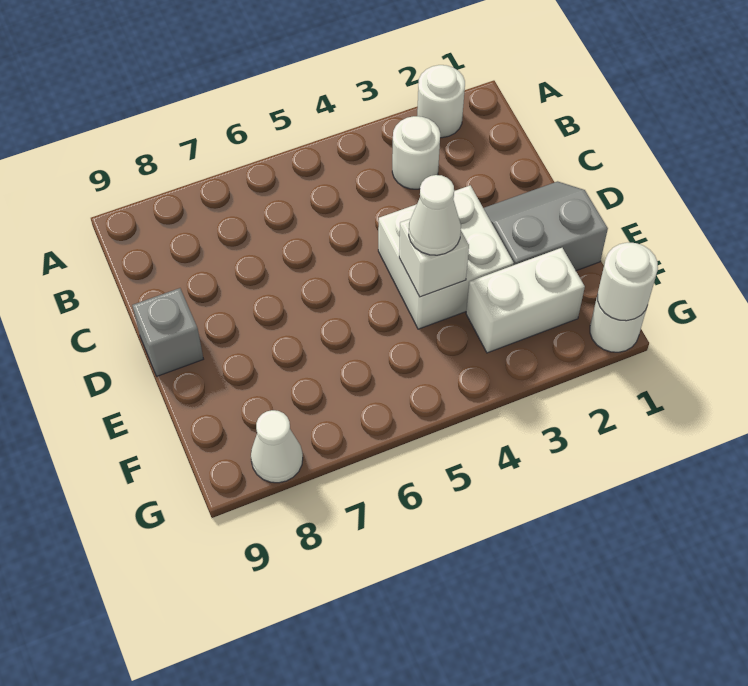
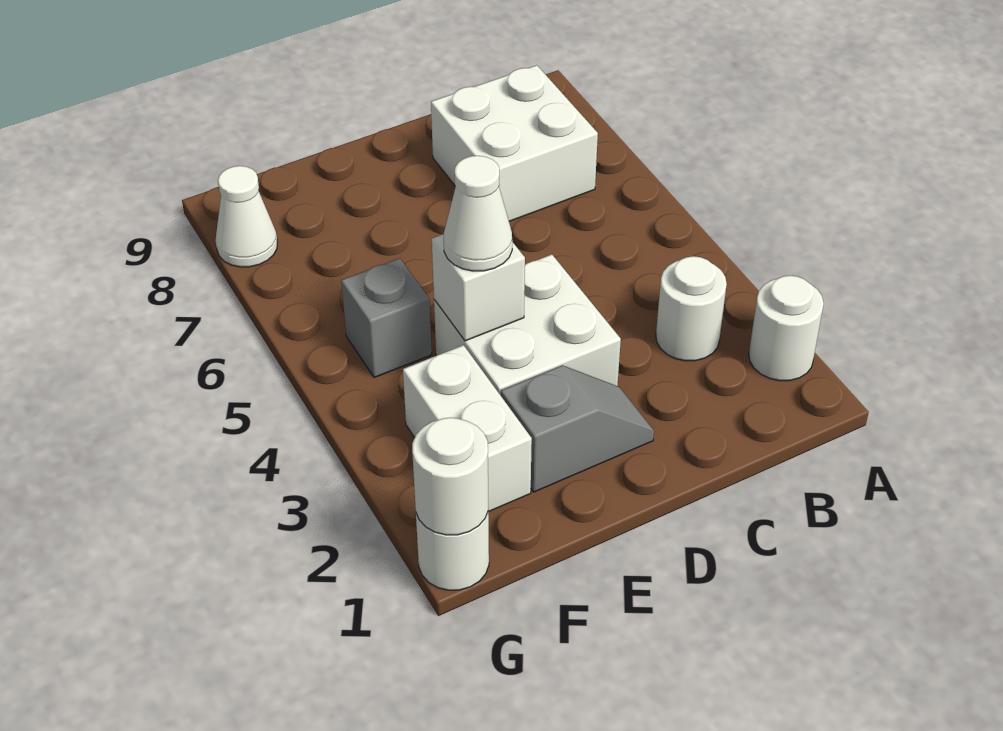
none -> white brick B7:C8 level 1
grey slope D1:E2 level 1 top E -> grey slope D2:E2 level 1 top E
grey brick D9 level 1 -> grey brick F5 level 1

